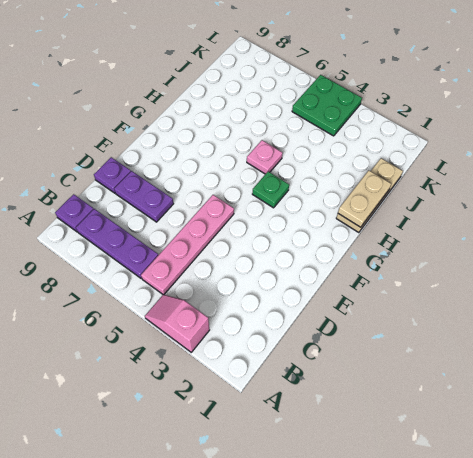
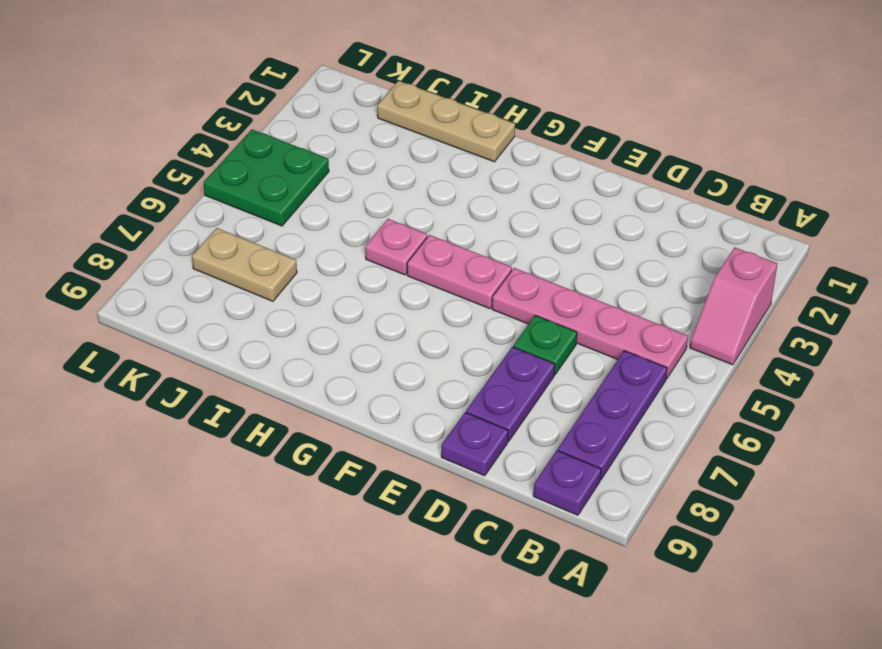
none -> pink plate F5:G5 level 1
green plate G4 level 1 -> green plate D6 level 1
tan plate H1:I1 level 2 -> tan plate J7:K7 level 1

